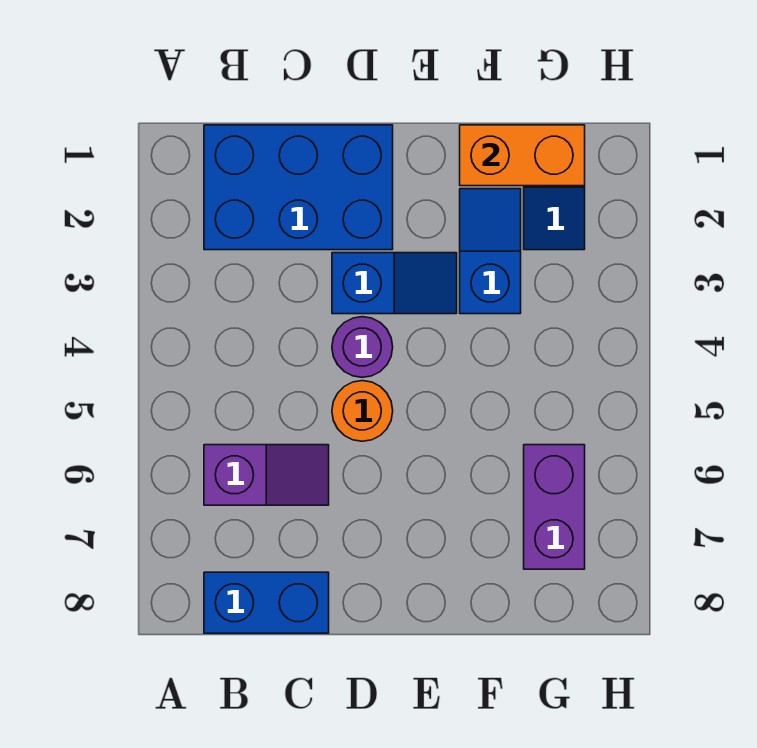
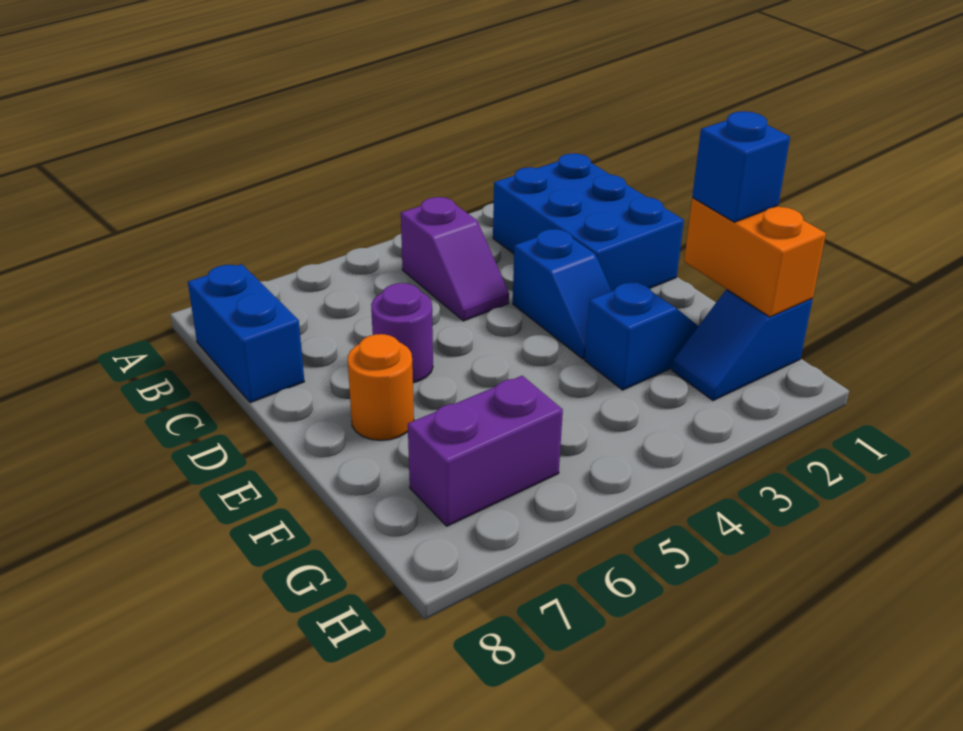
purple slope B6:C6 level 1 top B -> purple slope B4:C4 level 1 top B
purple round brick D4 level 1 -> purple round brick D6 level 1
orange round brick D5 level 1 -> orange round brick E7 level 1
none -> blue brick F1 level 3

